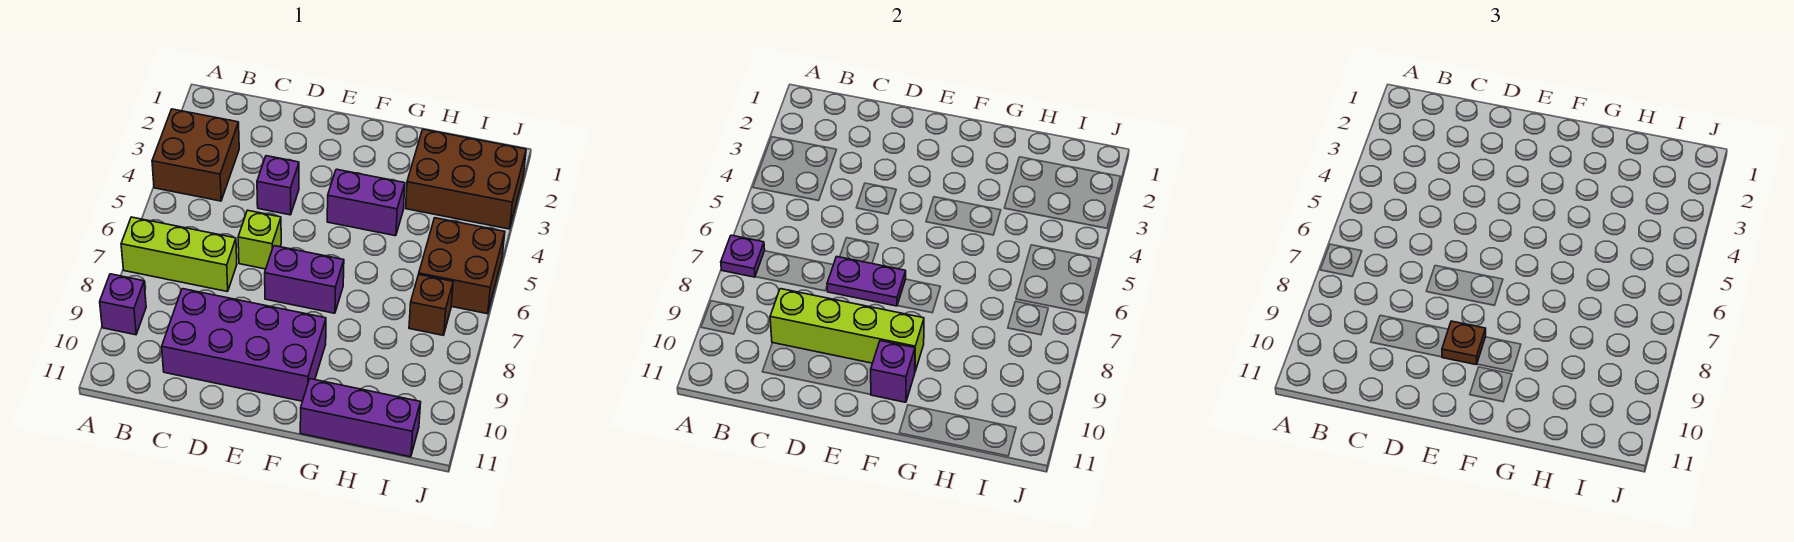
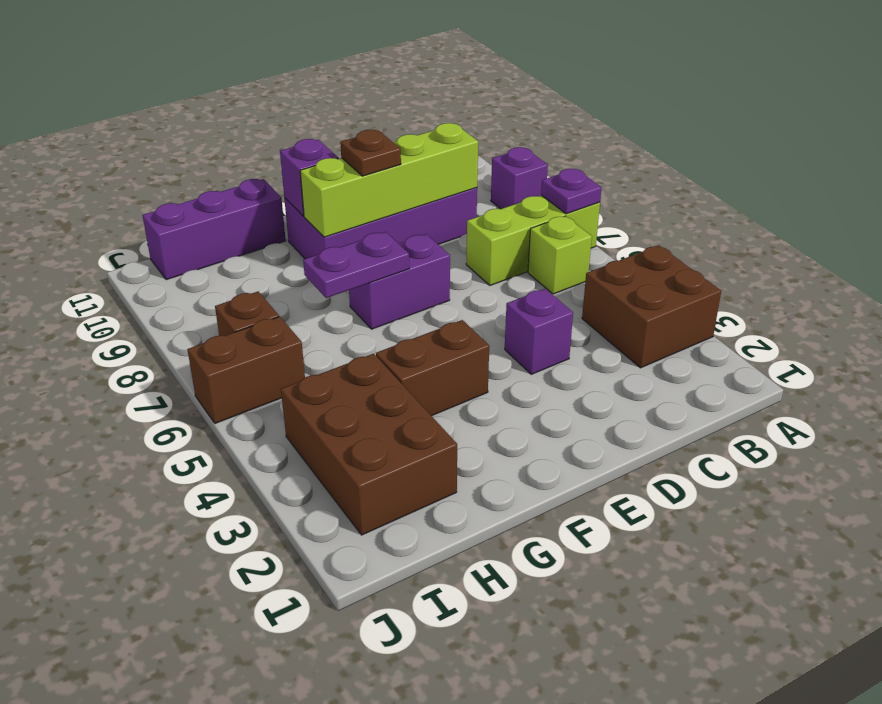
lime brick D6 level 1 -> lime brick B6 level 1
purple plate D7:E7 level 2 -> purple plate F7:G7 level 2
purple brick F4:G4 level 1 -> brown brick F4:G4 level 1
brown brick H2:J3 level 1 -> brown brick H2:I4 level 1
brown brick I5:J6 level 1 -> brown brick I6:J6 level 1

